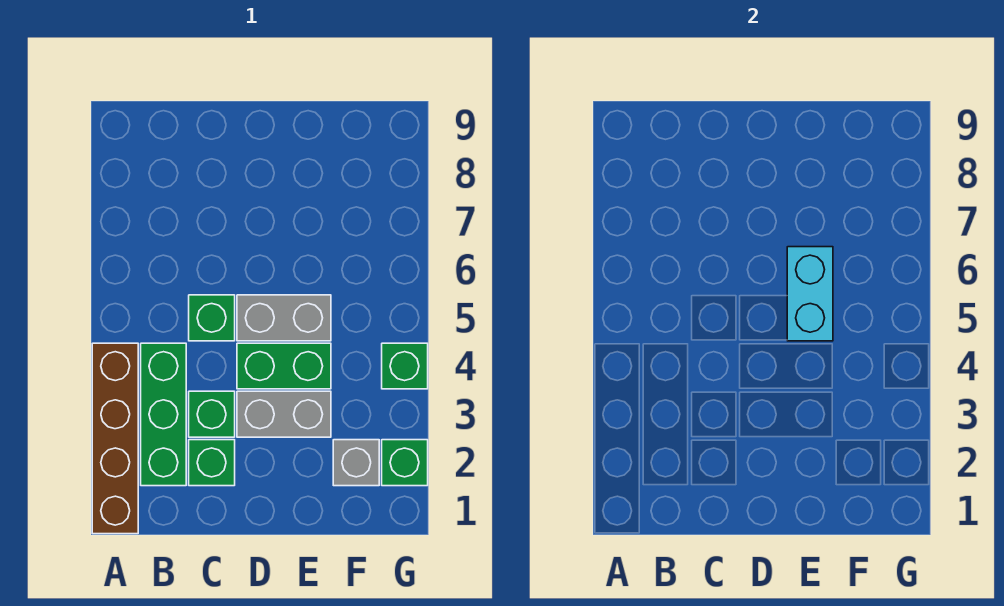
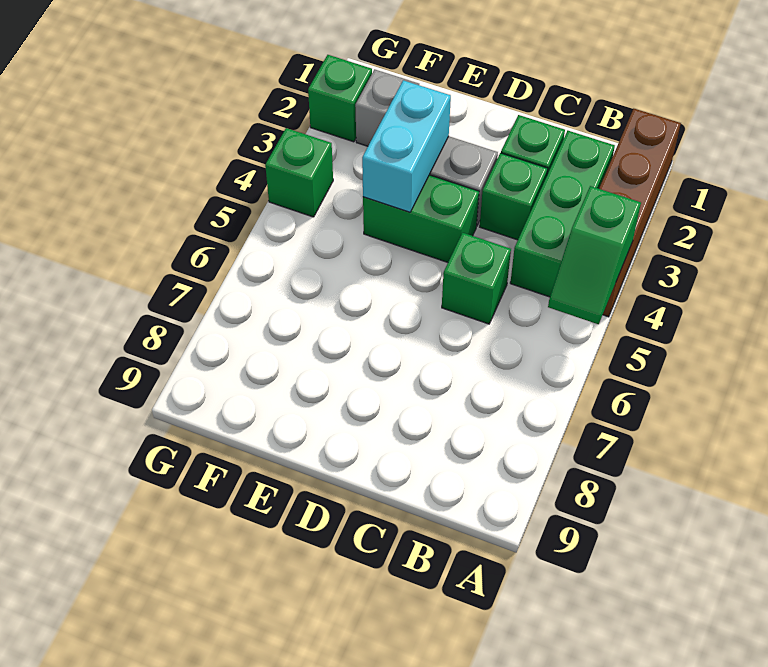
none -> green slope A4:A5 level 2 top 4
grey brick D5:E5 level 1 -> none
cyan brick E5:E6 level 2 -> cyan brick E3:E4 level 2

